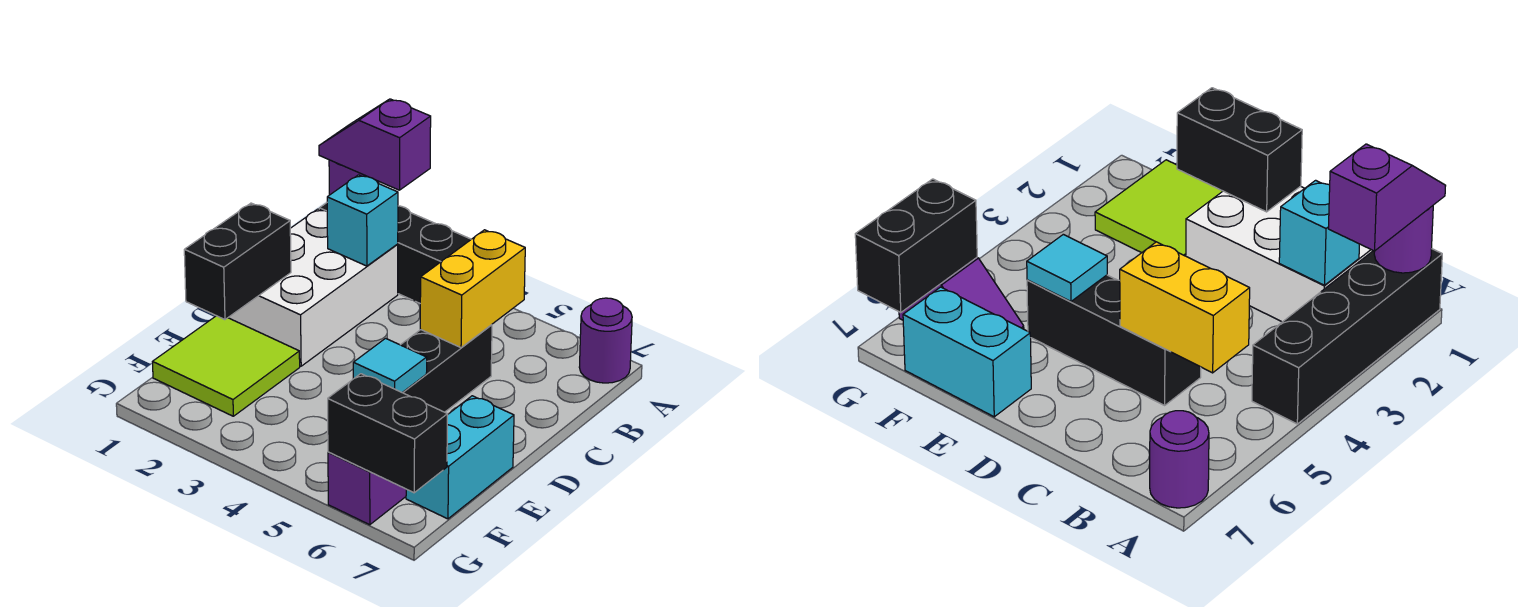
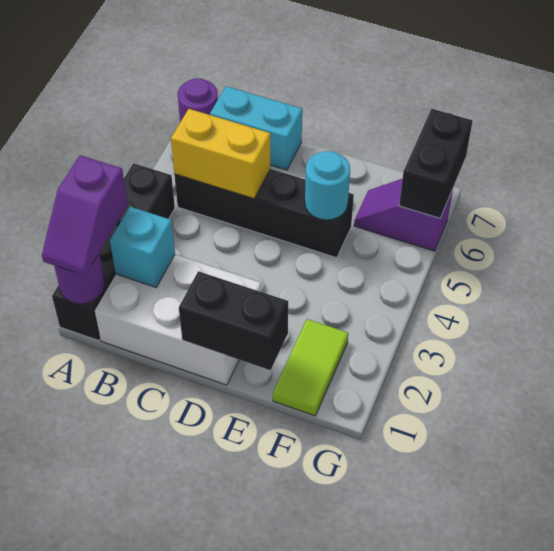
black brick C5:E5 level 1 -> black brick B5:E5 level 1
lime tile E1:F2 level 1 -> lime tile F1:F2 level 1
cyan tile E5 level 2 -> cyan round brick E5 level 2
cyan brick E7:F7 level 1 -> cyan brick B7:C7 level 1

